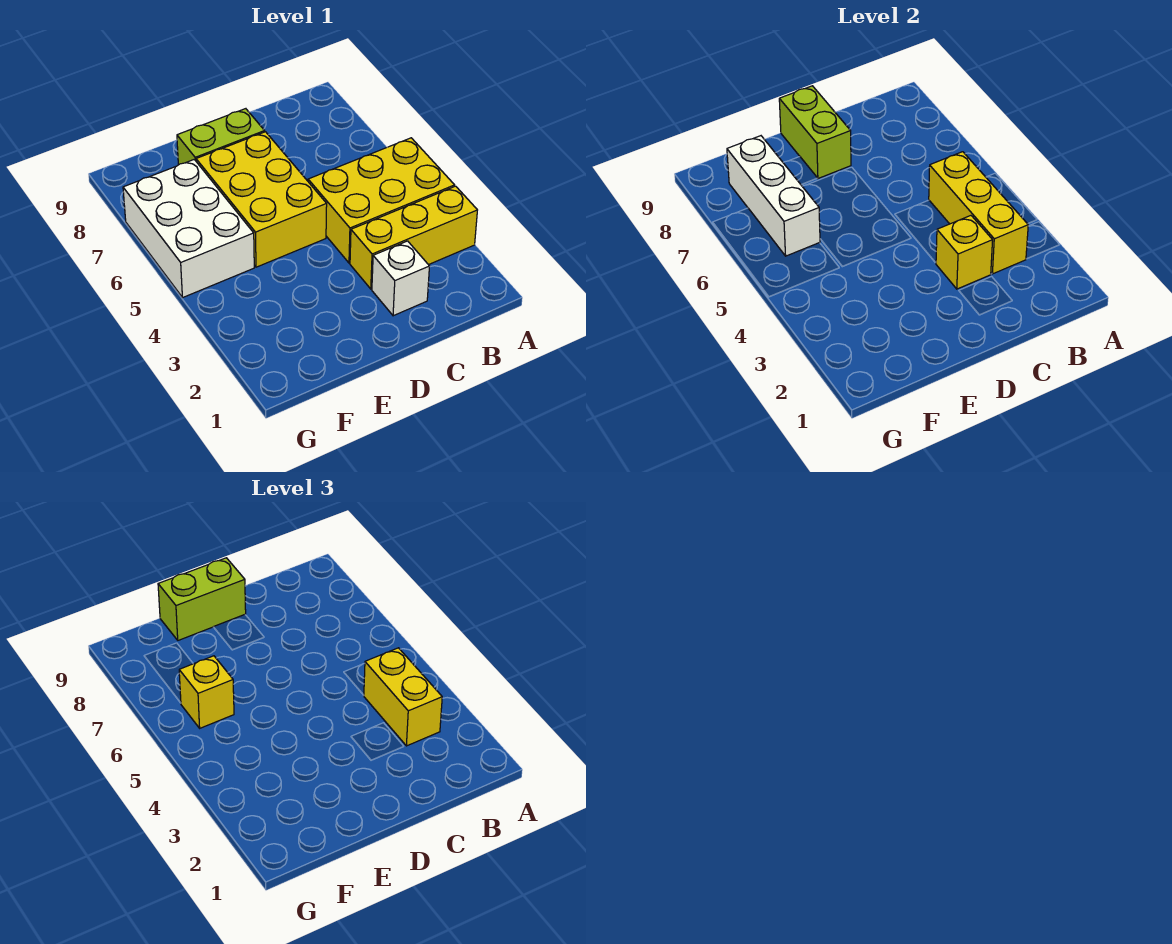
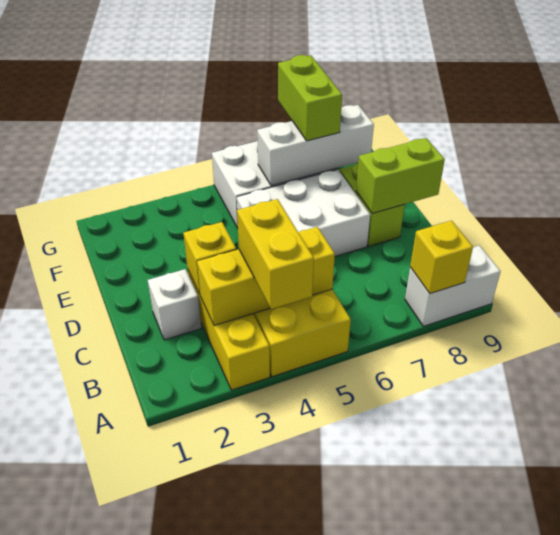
none -> white brick A8:A9 level 1
yellow brick B3:B4 level 3 -> yellow brick A4:B4 level 3
yellow brick D5:E7 level 1 -> white brick D5:E7 level 1
lime brick D9:E9 level 3 -> lime brick F7:G7 level 3
yellow brick F6 level 3 -> yellow brick A8 level 2

